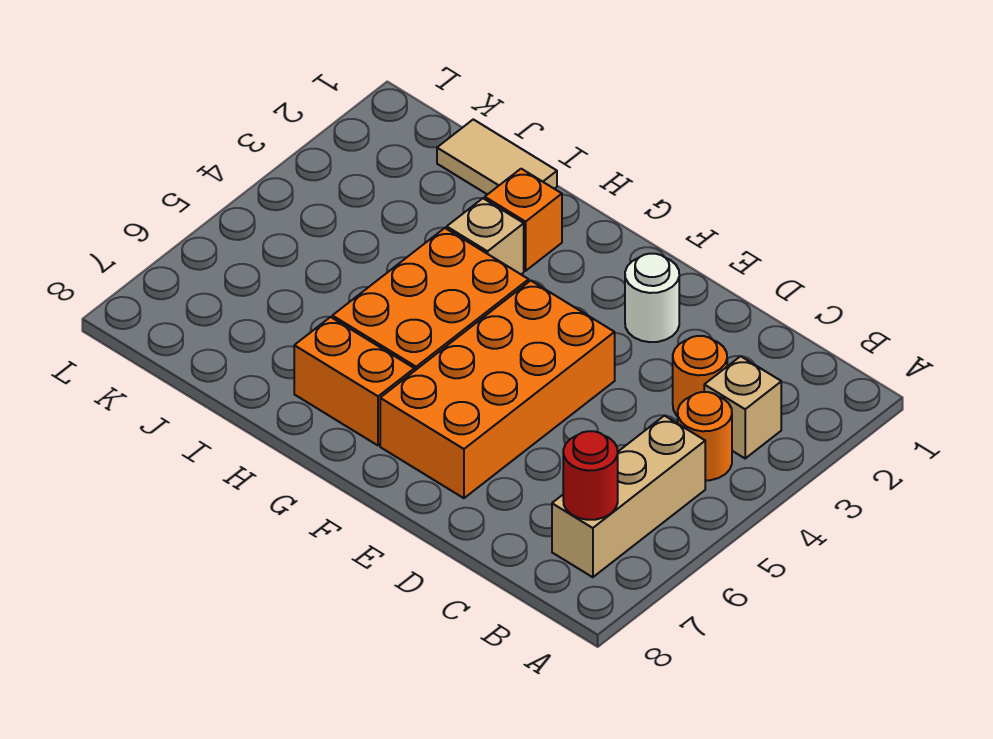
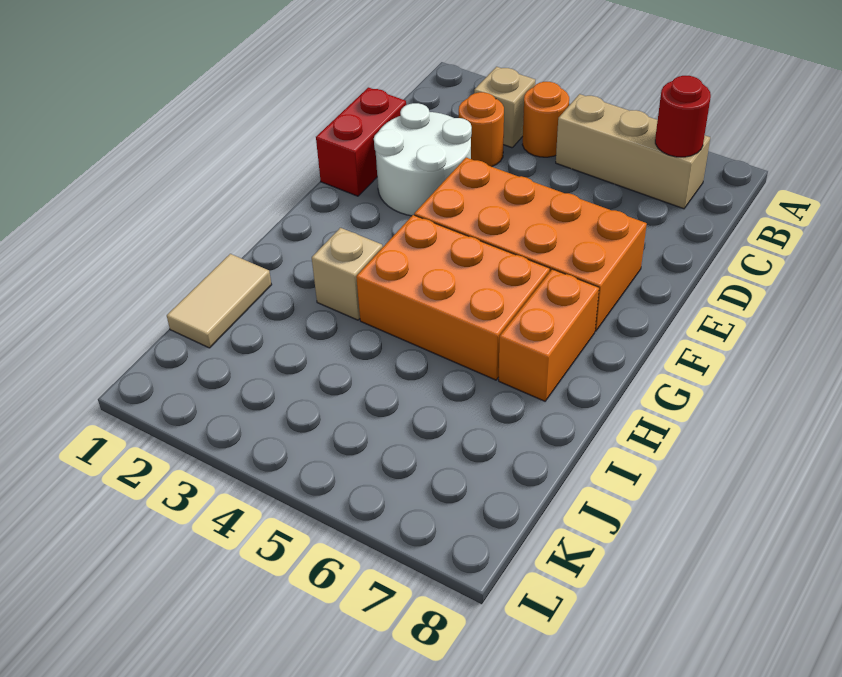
none -> red brick D1:E1 level 1
white round brick E2 level 1 -> white round brick D2:E3 level 1
orange brick H2 level 1 -> none

